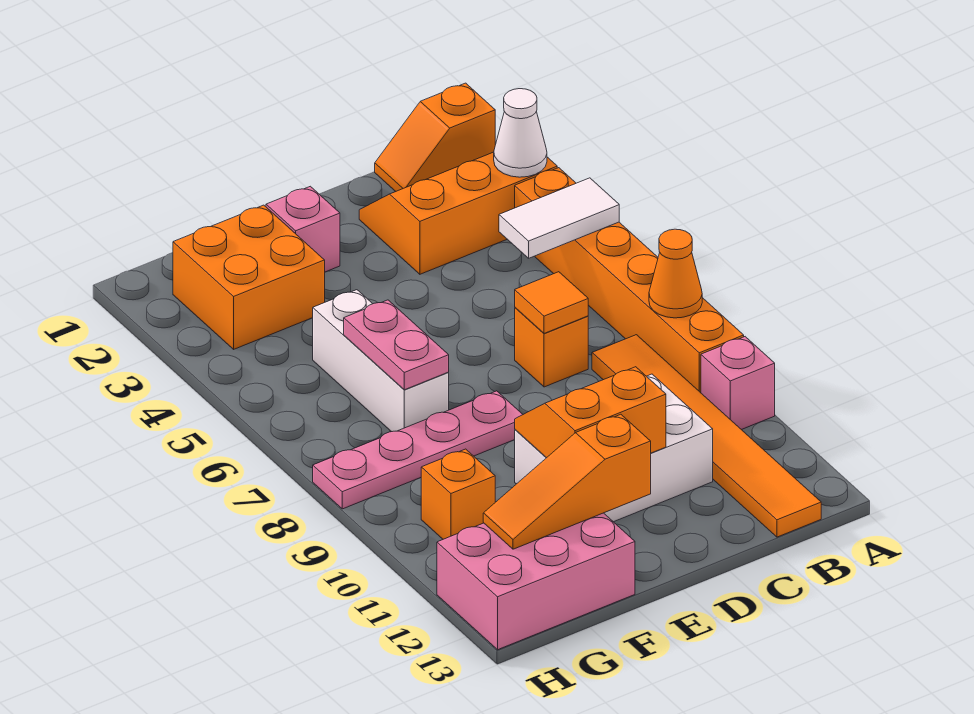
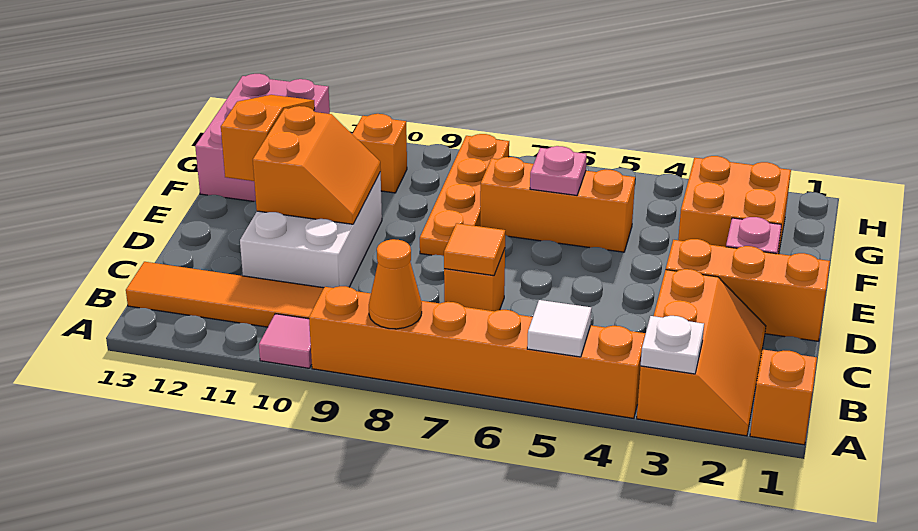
white cone A3 level 2 -> white plate A3 level 2
white tile A5:B5 level 2 -> white tile A5 level 2
pink brick A10 level 1 -> pink tile A10 level 1
none -> orange brick D1:D3 level 1
pink plate E8:H8 level 1 -> orange plate E8:H8 level 1
white brick F5:F7 level 1 -> orange brick F5:F7 level 1
pink plate F6:F7 level 2 -> pink plate F6 level 2

